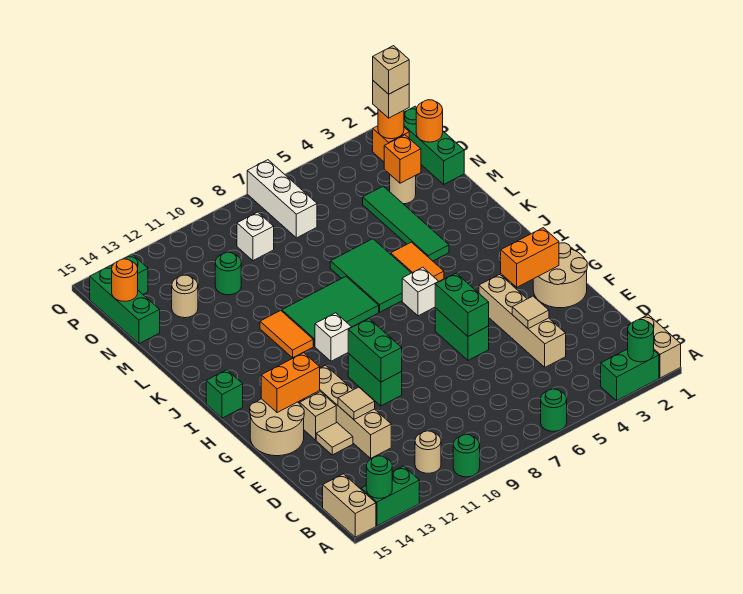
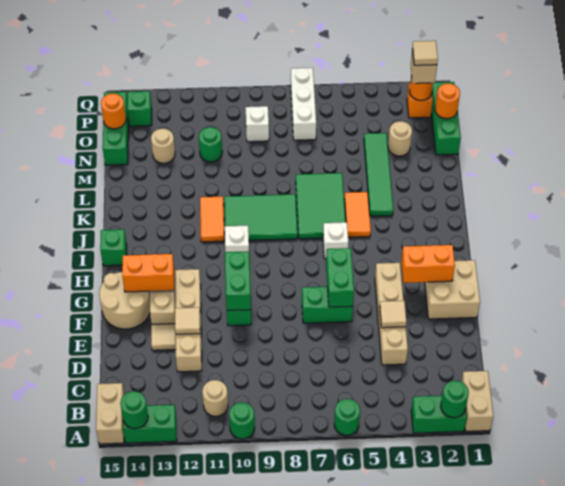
tan round brick F1:G2 level 1 -> tan brick F1:G2 level 1
green brick F6:G6 level 1 -> green brick F6:F7 level 1
orange brick N3 level 2 -> none
tan brick P2 level 4 -> tan tile P2 level 4

